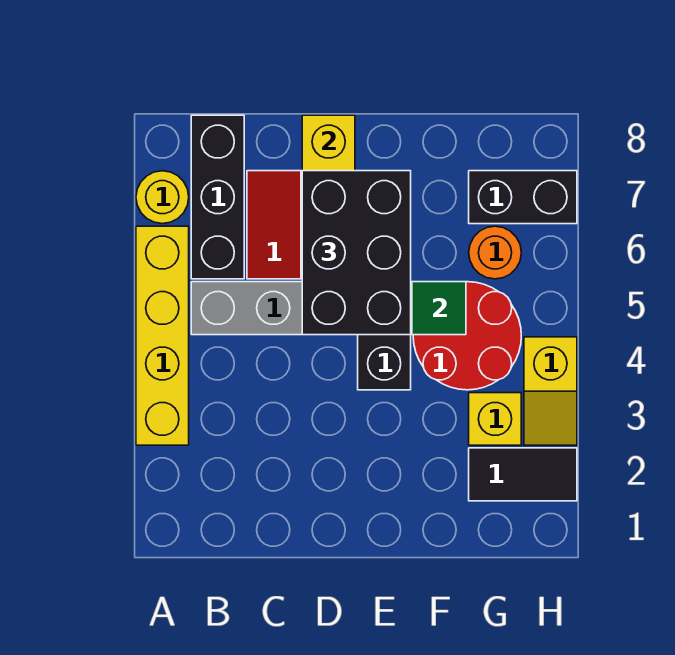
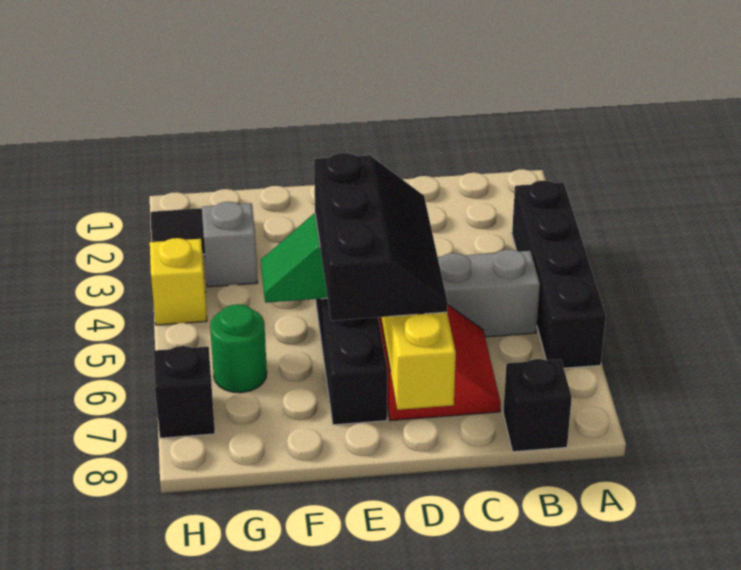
yellow brick A3:A6 level 1 -> black brick A3:A6 level 1
yellow round brick A7 level 1 -> none
black brick B6:B8 level 1 -> black brick B8 level 1
black brick D5:E7 level 3 -> black slope D5:E7 level 3 top E
red round brick F4:G5 level 1 -> none
yellow brick G3 level 1 -> grey brick G3 level 1
orange round brick G6 level 1 -> green round brick G6 level 1
black brick G7:H7 level 1 -> black brick H7 level 1

